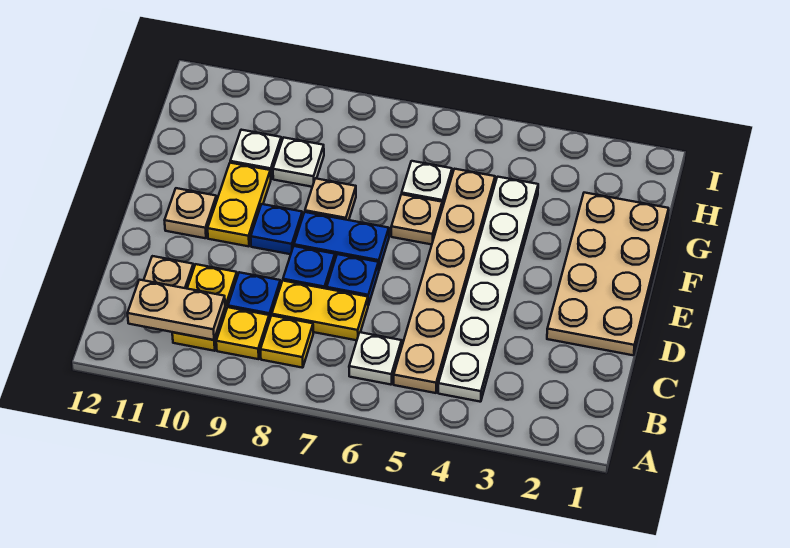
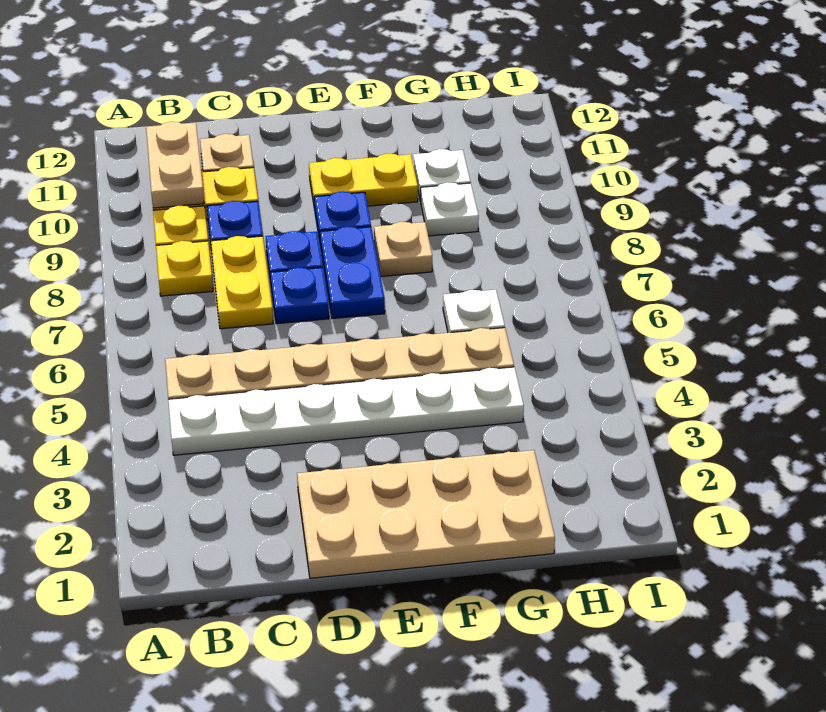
white plate B6 level 1 -> none
tan plate E11 level 1 -> none
tan plate F6 level 1 -> none

